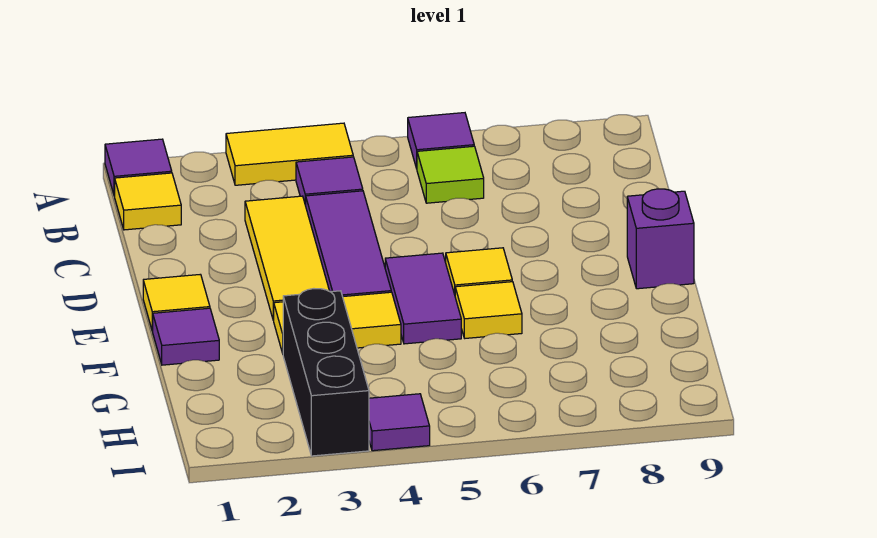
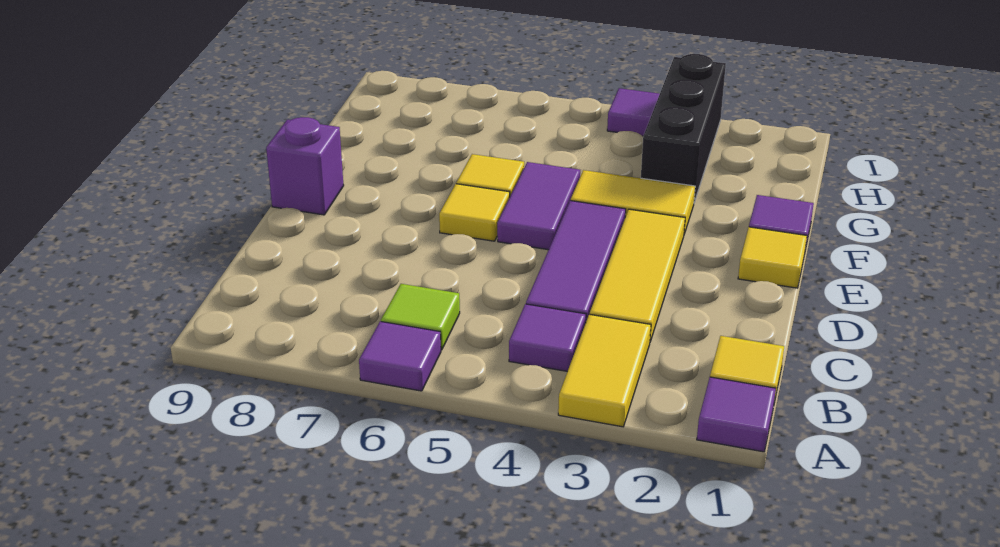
yellow tile A3:A4 level 1 -> yellow tile A3:B3 level 1

